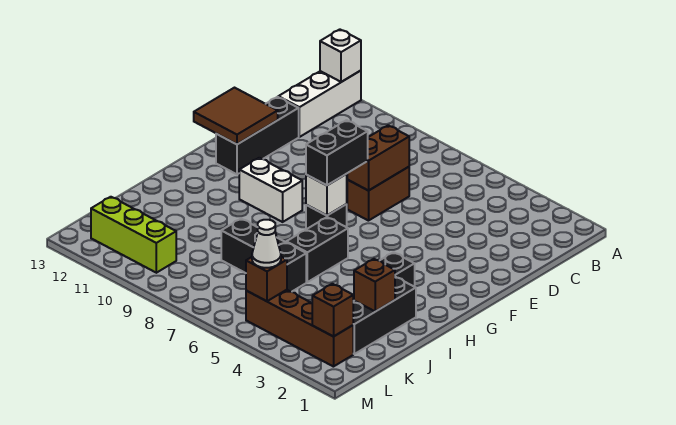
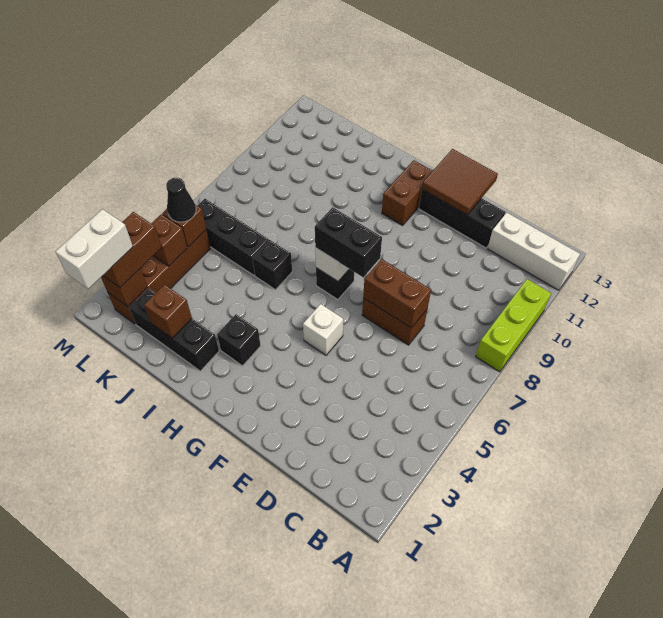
white brick A12 level 2 -> white brick F5 level 1
white brick G9:G10 level 1 -> white brick L1:L2 level 4
none -> brown brick G11:G12 level 1
black brick H6:I6 level 1 -> black brick I6 level 1
black brick J6:J8 level 1 -> black brick J6:L6 level 1
none -> brown brick L2:L3 level 3
none -> brown brick L4 level 2
white cone L5 level 3 -> black cone L5 level 3
lime brick L10:L12 level 1 -> lime brick A8:A10 level 1

